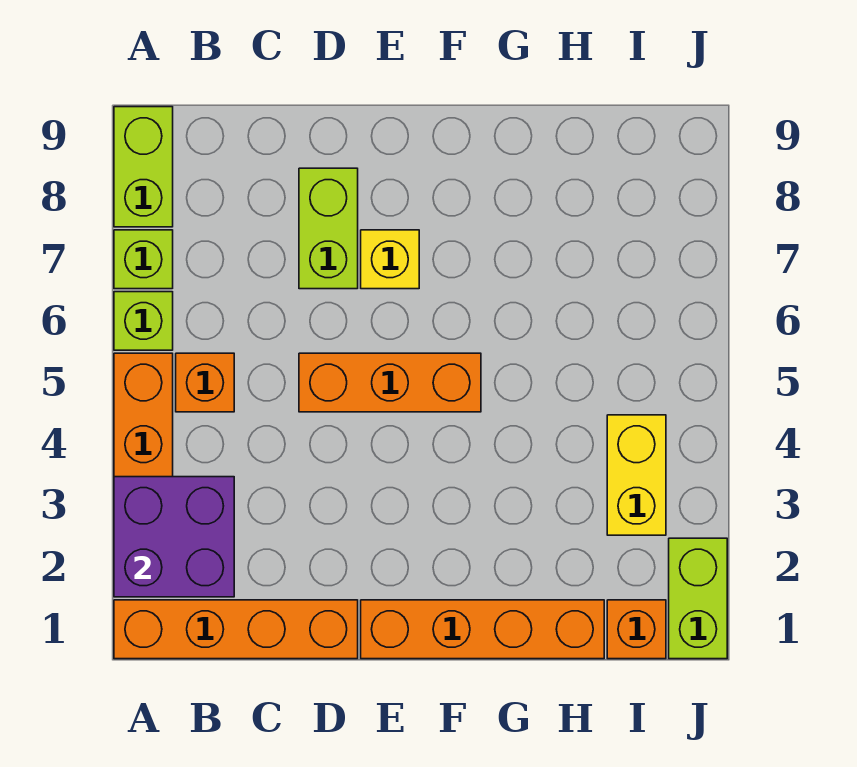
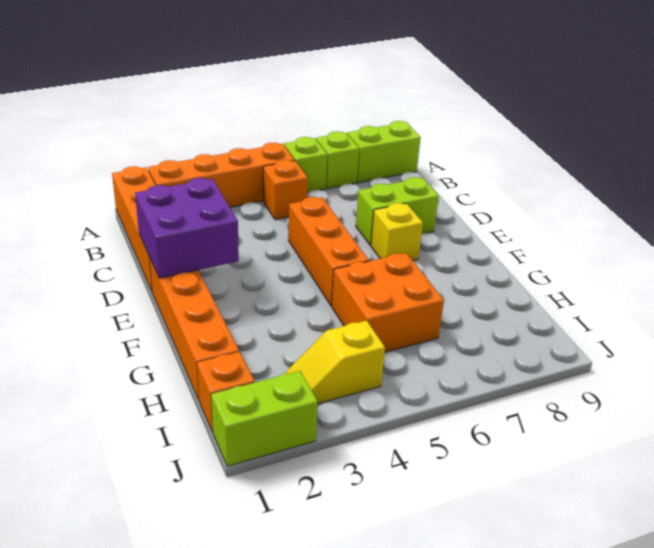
purple brick A2:B3 level 2 -> purple brick D1:E2 level 2
none -> orange brick G5:H6 level 1
yellow brick I3:I4 level 1 -> yellow slope I3:I4 level 1 top 4

